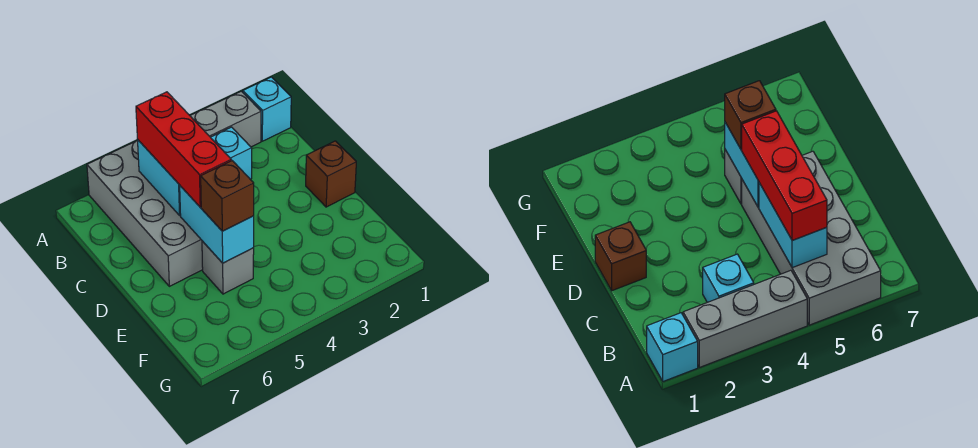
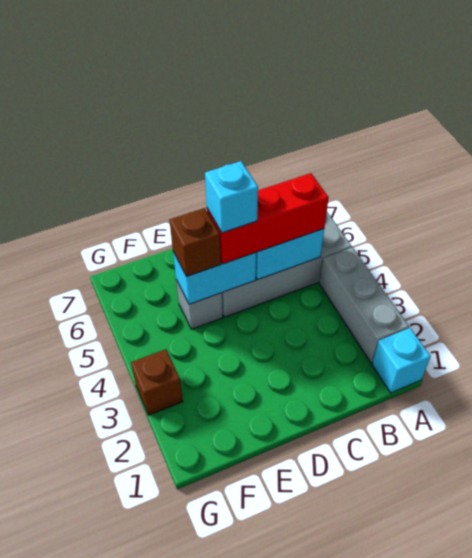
cyan brick B3 level 1 -> cyan brick D5 level 4
brown brick D1 level 1 -> brown brick G3 level 1

